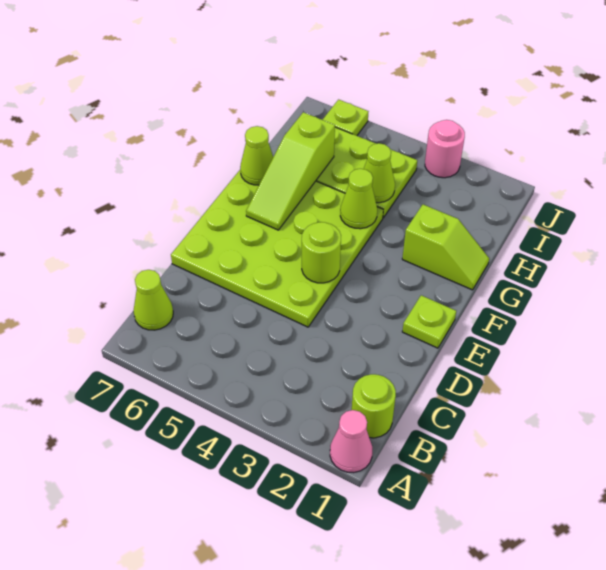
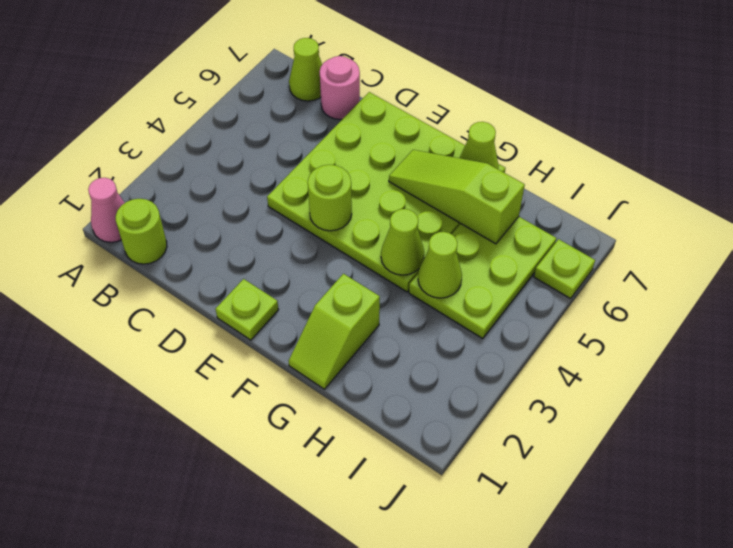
pink round brick J3 level 1 -> pink round brick C7 level 1

